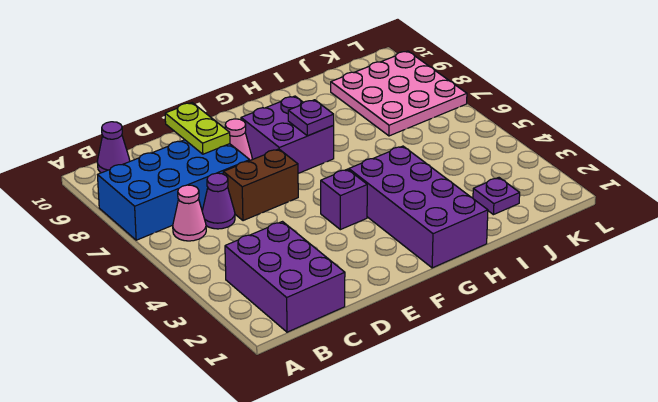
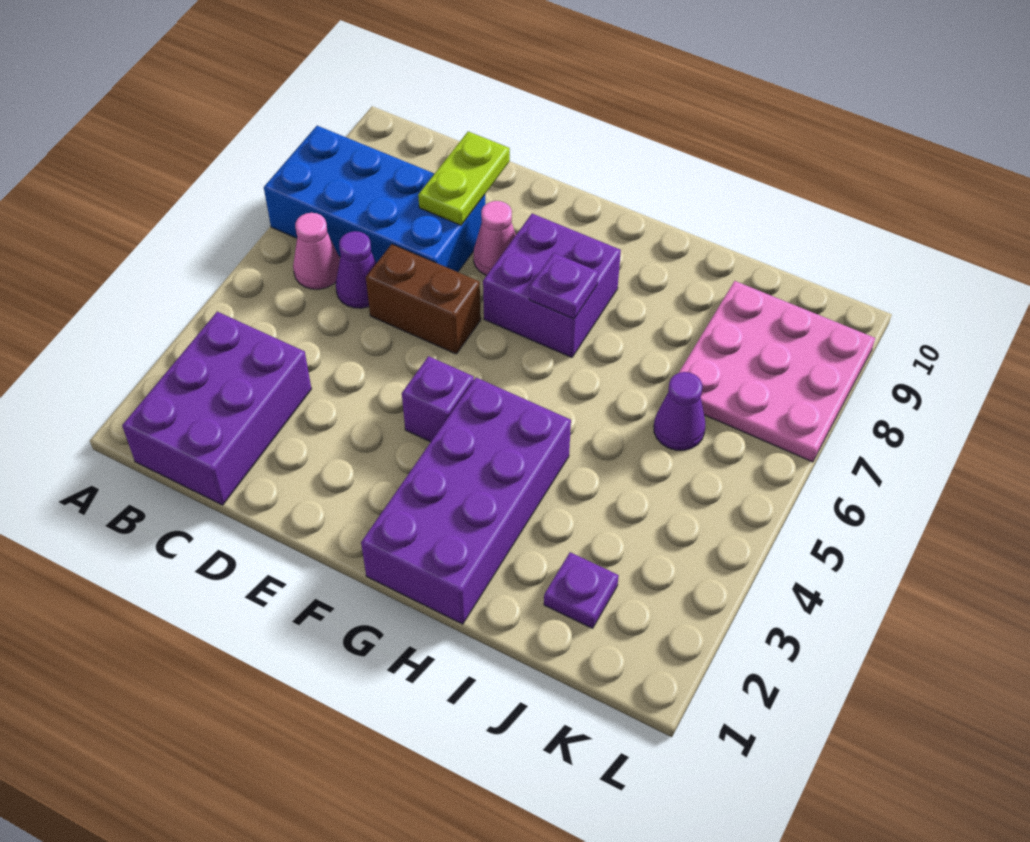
purple cone B10 level 1 -> purple cone J6 level 1

